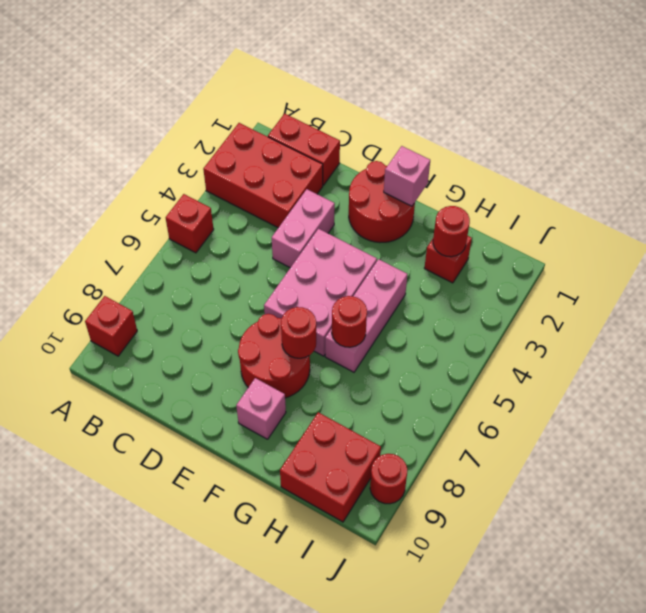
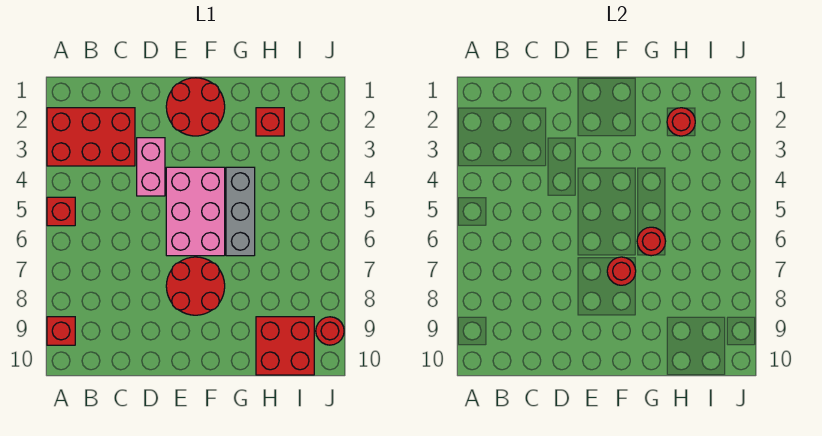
red brick B1:C1 level 1 -> none
pink brick F1 level 2 -> none
pink brick F9 level 1 -> none
pink brick G4:G6 level 1 -> grey brick G4:G6 level 1

